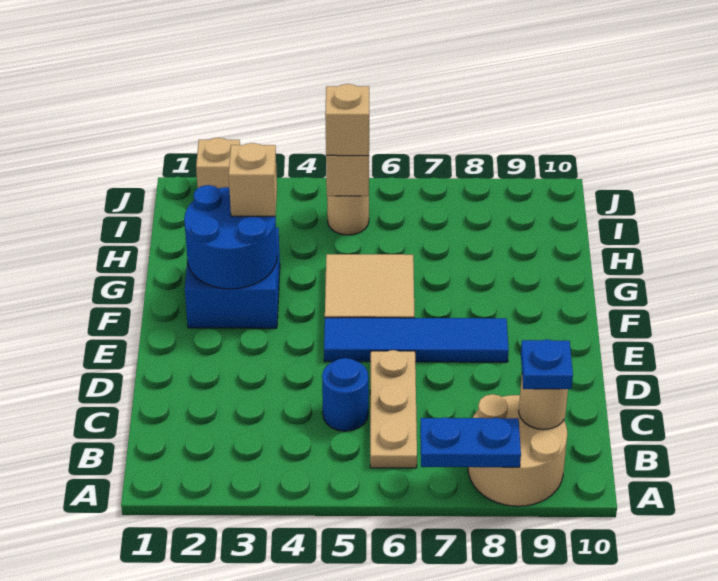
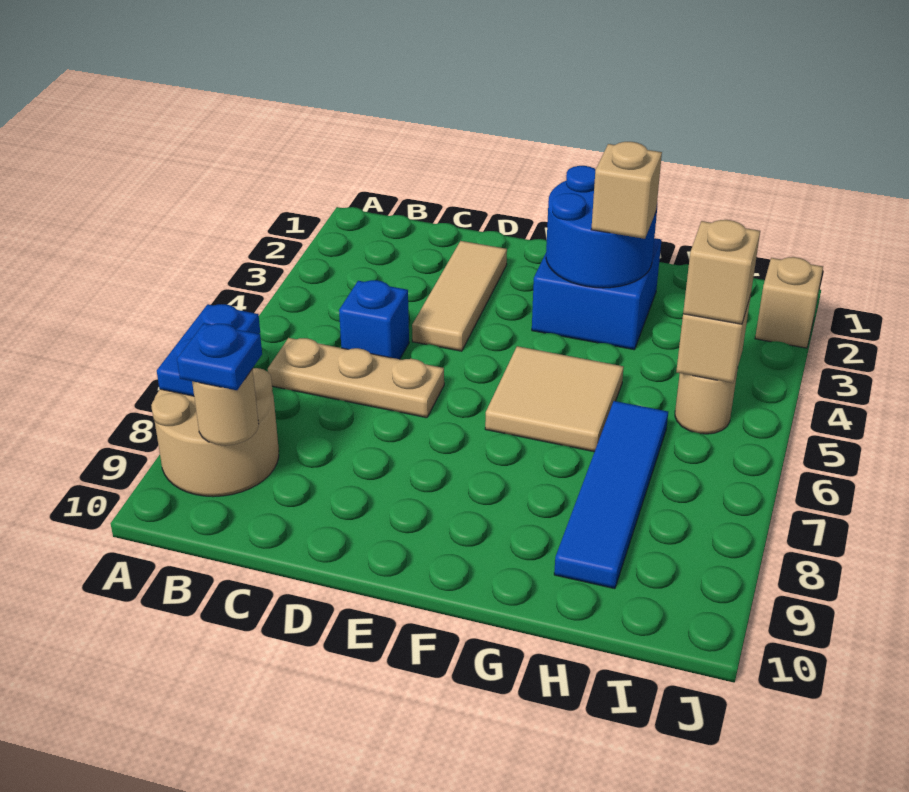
blue round brick C5 level 1 -> blue brick C5 level 1
none -> tan tile D2:D4 level 1
blue tile E5:E8 level 1 -> blue tile H6:H9 level 1

